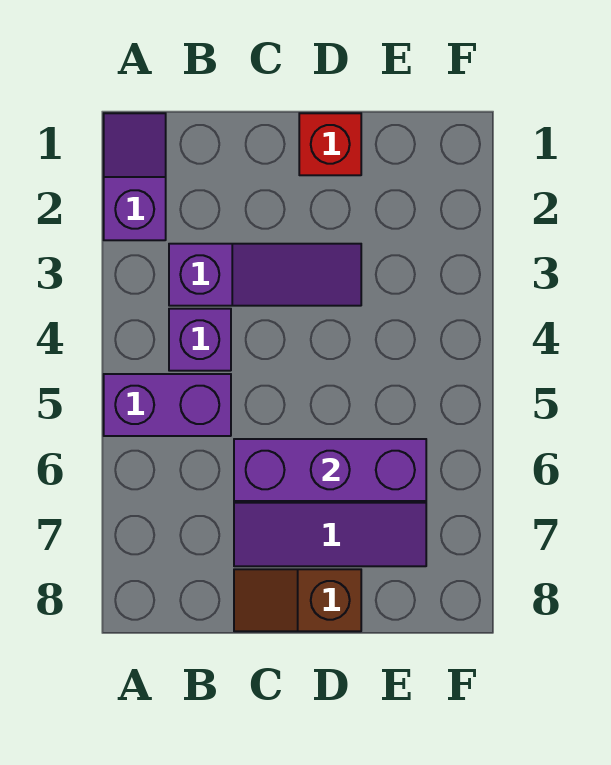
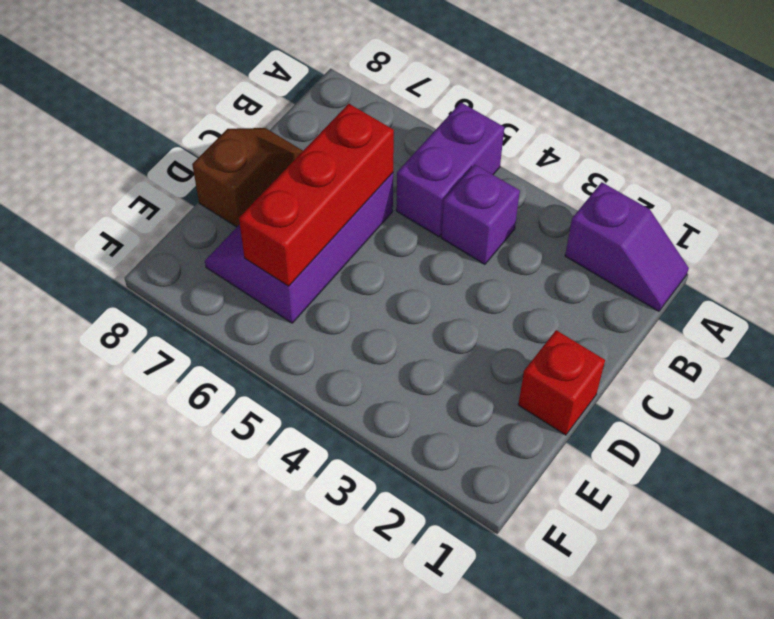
purple slope B3:D3 level 1 top B -> none
purple brick C6:E6 level 2 -> red brick C6:E6 level 2

